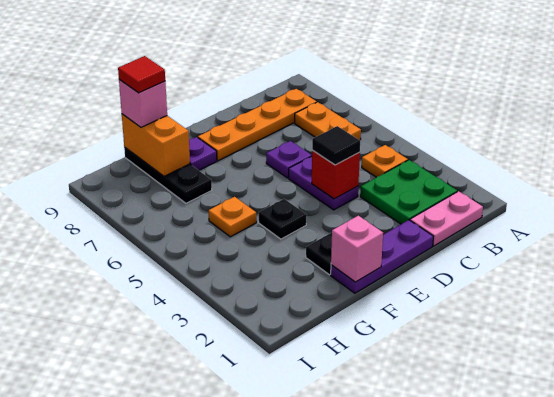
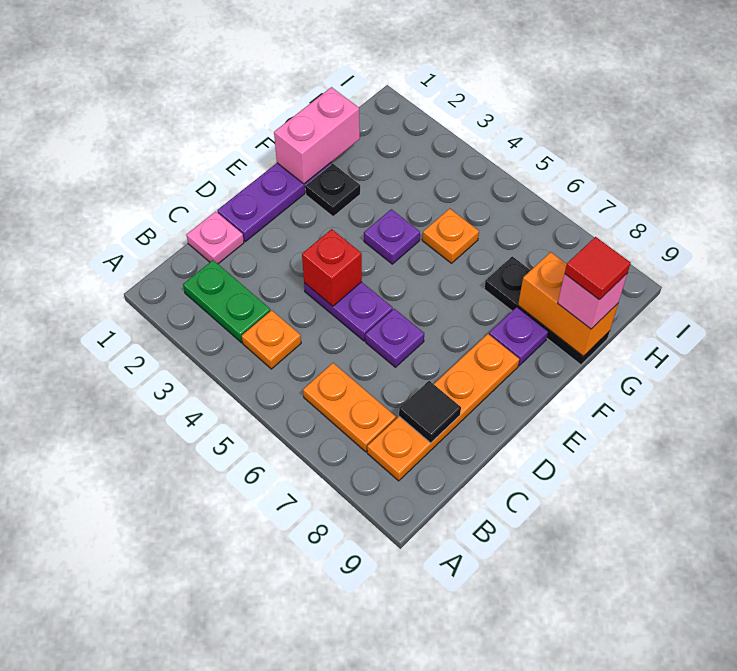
pink plate B1:C1 level 1 -> pink plate C1 level 1
green plate B2:C3 level 1 -> green plate B2:B3 level 1
black tile D4 level 3 -> black tile C8 level 2
pink brick F1 level 2 -> pink brick F1:G1 level 2
black plate F4 level 1 -> purple plate F4 level 1

